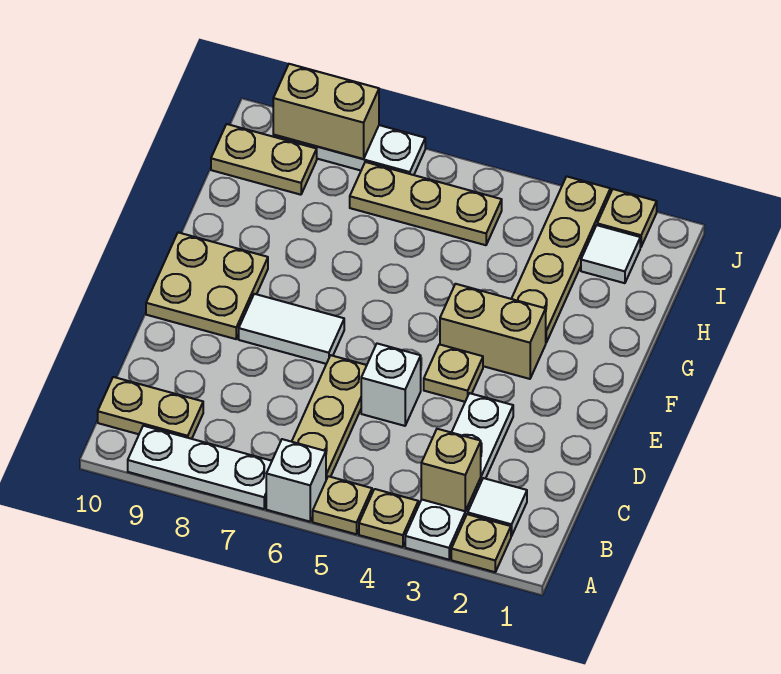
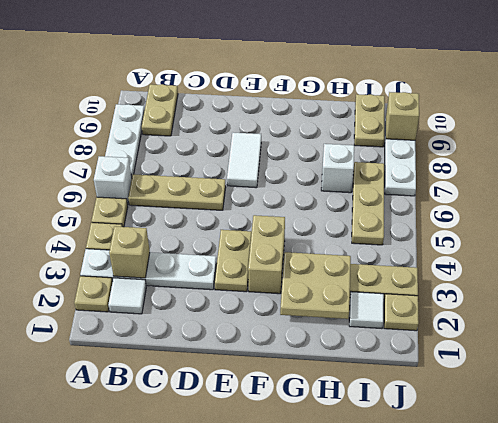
white brick D5 level 1 -> white brick H7 level 1
tan plate E4 level 1 -> tan plate E3:E4 level 1
tan plate E9:F10 level 1 -> tan plate G2:H3 level 2
tan brick J8:J9 level 2 -> tan brick J9 level 2

